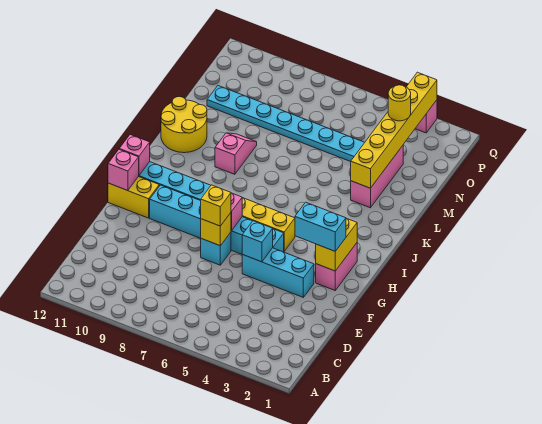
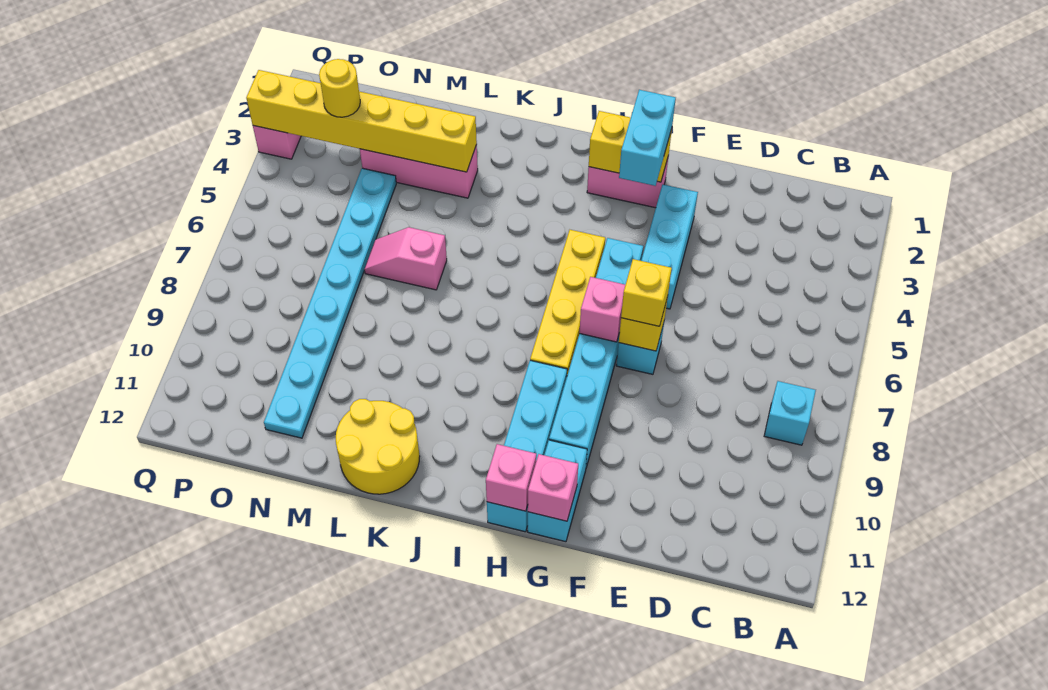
cyan brick F5 level 2 -> cyan brick B8 level 1
yellow brick G11:G12 level 1 -> cyan brick G11:G12 level 1
pink slope K9:L9 level 1 top K -> pink slope L6:M6 level 1 top L

